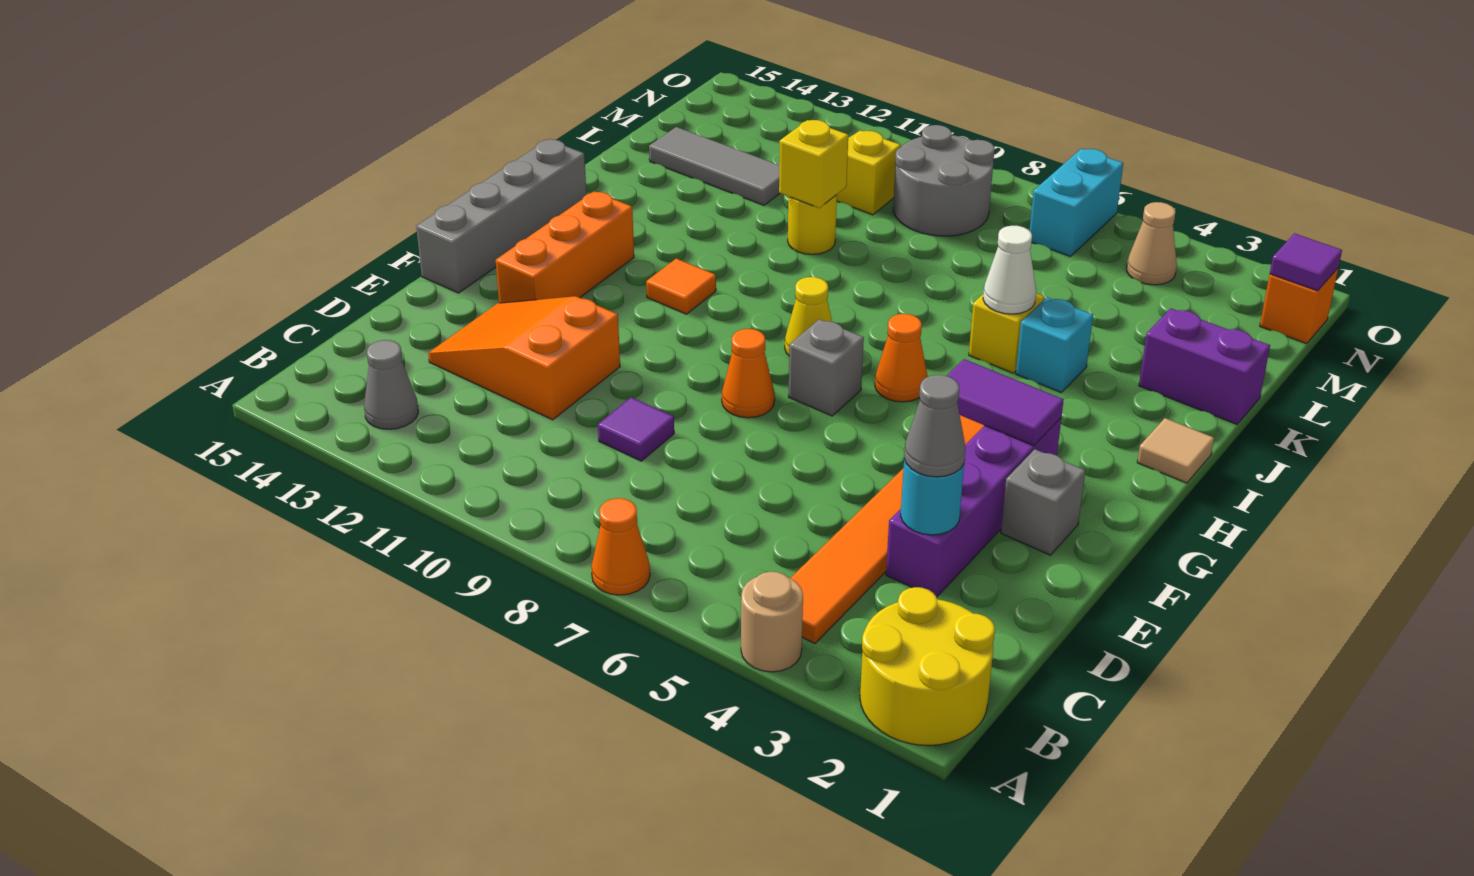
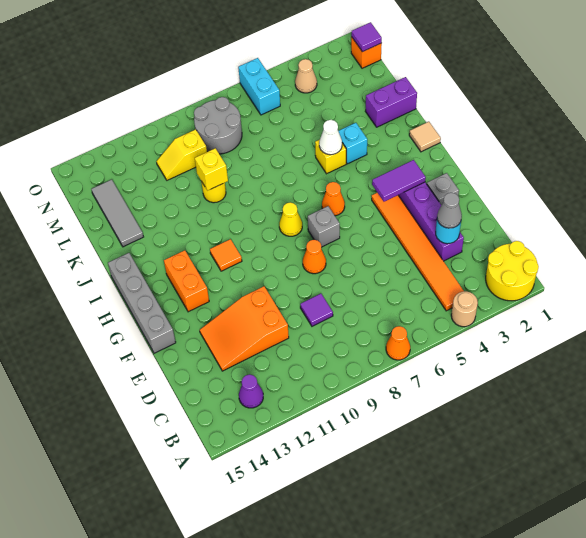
grey cone B13 level 1 -> purple cone B13 level 1
orange brick F13:H13 level 1 -> orange brick G13:H13 level 1
grey tile L12:L14 level 1 -> grey tile K14:M14 level 1

